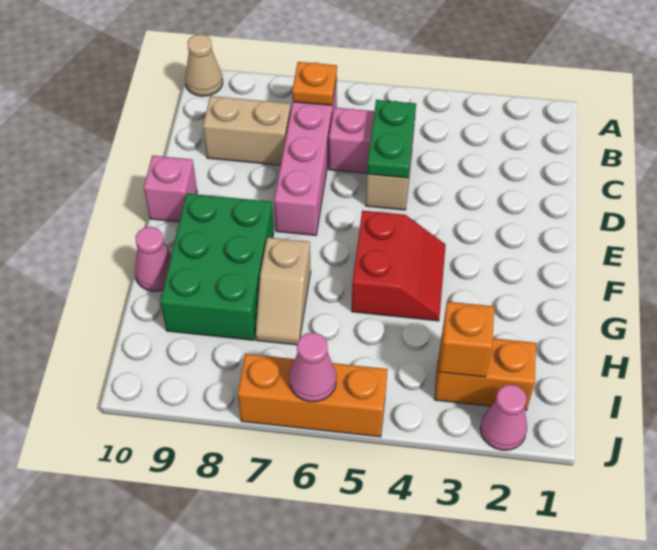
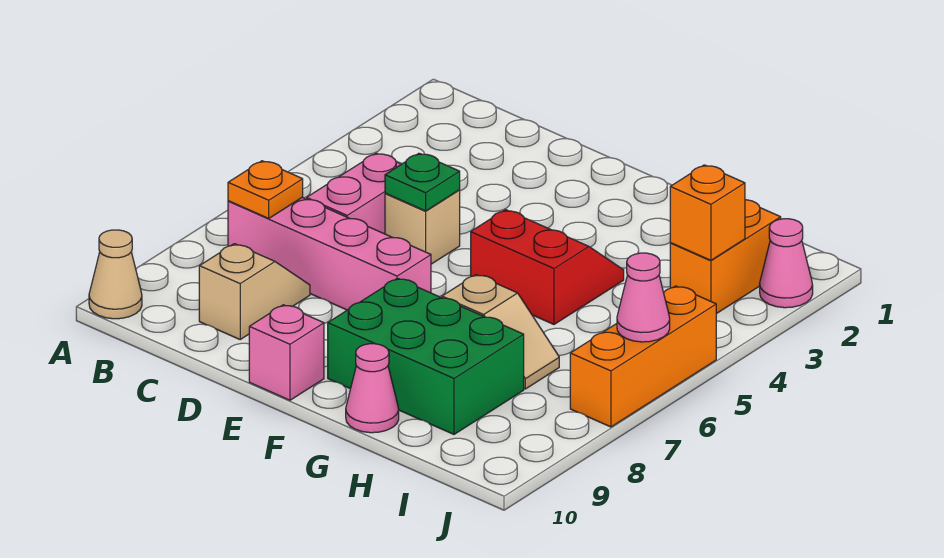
green plate C5:D5 level 2 -> green plate D5 level 2
tan brick C8:C9 level 1 -> tan slope C8:C9 level 1 top 9

